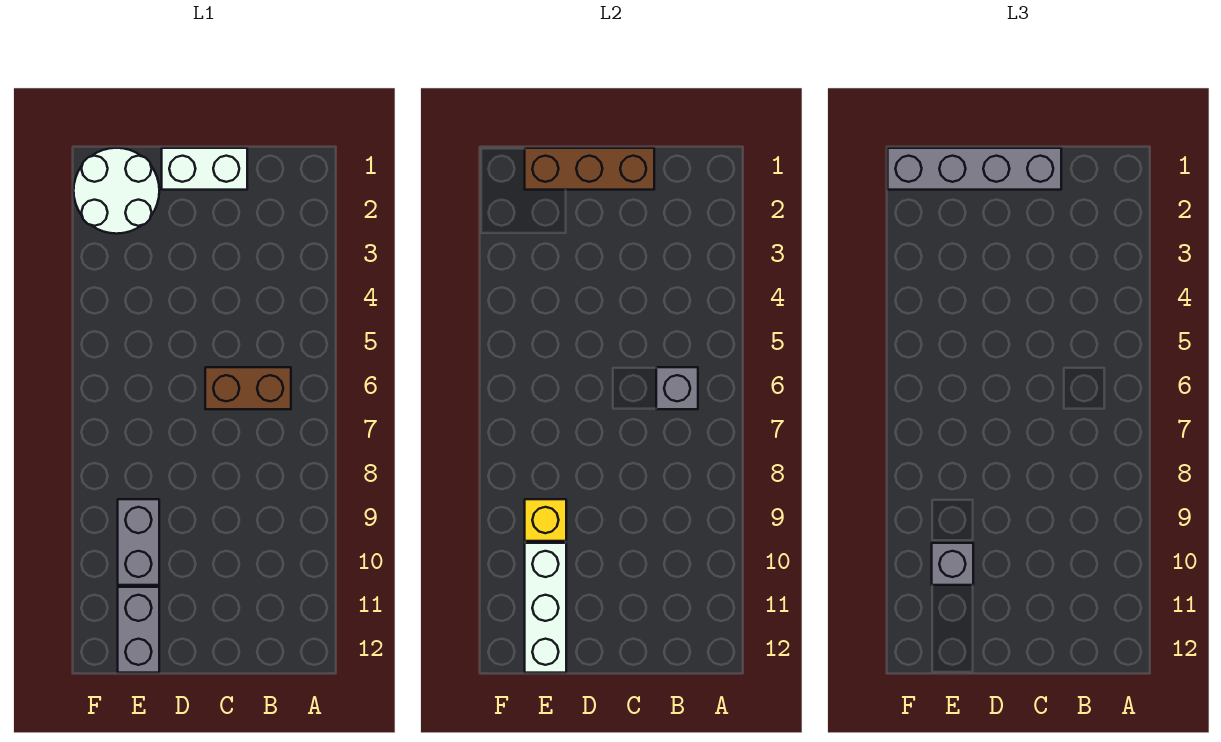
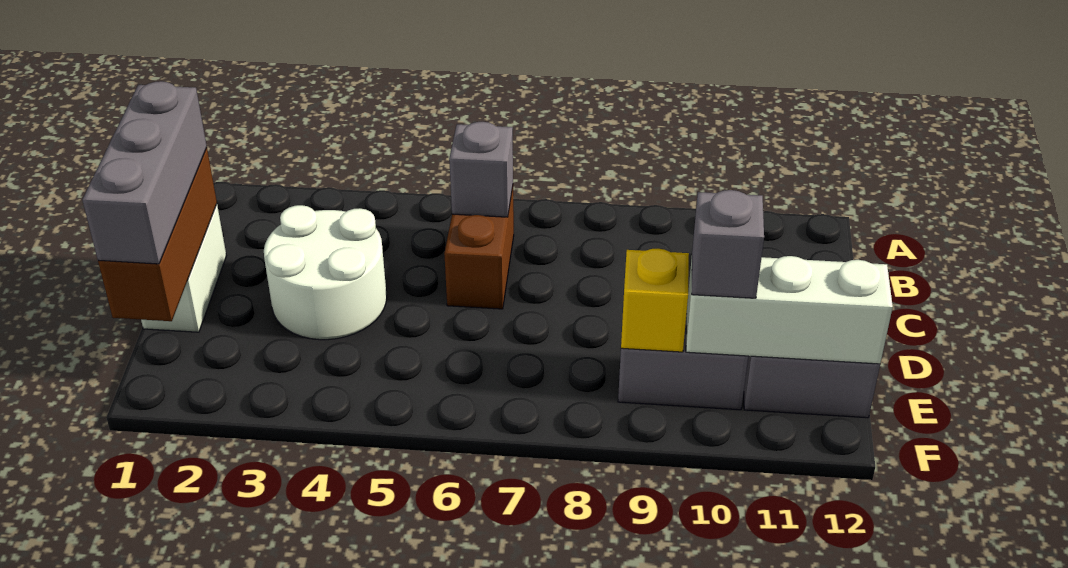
grey brick C1:F1 level 3 -> grey brick C1:E1 level 3
white round brick E1:F2 level 1 -> white round brick C3:D4 level 1

